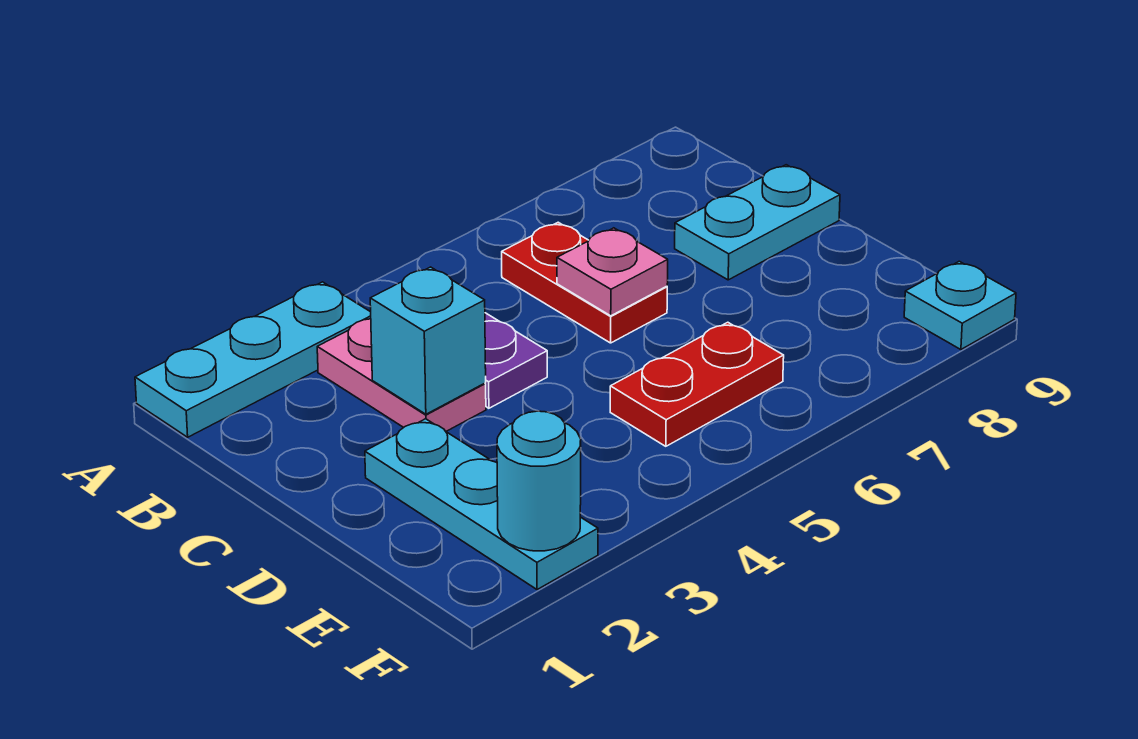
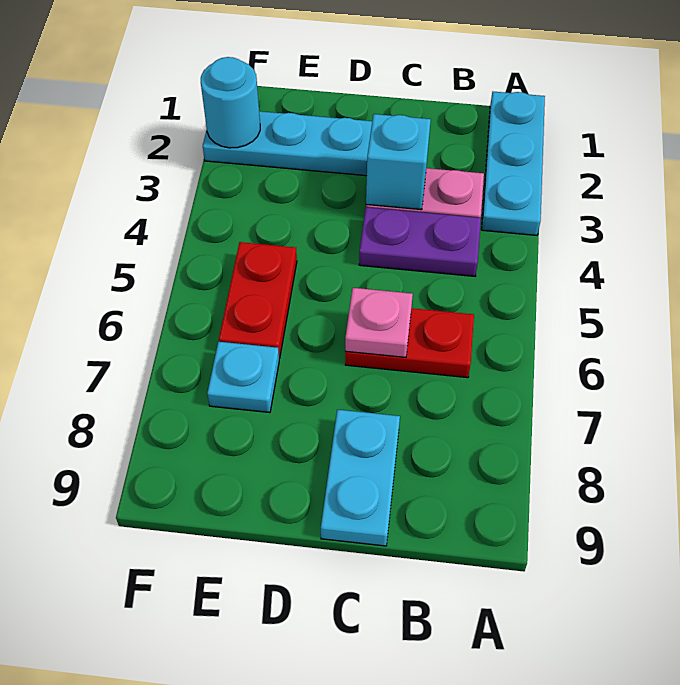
cyan plate F9 level 1 -> cyan plate E7 level 1

